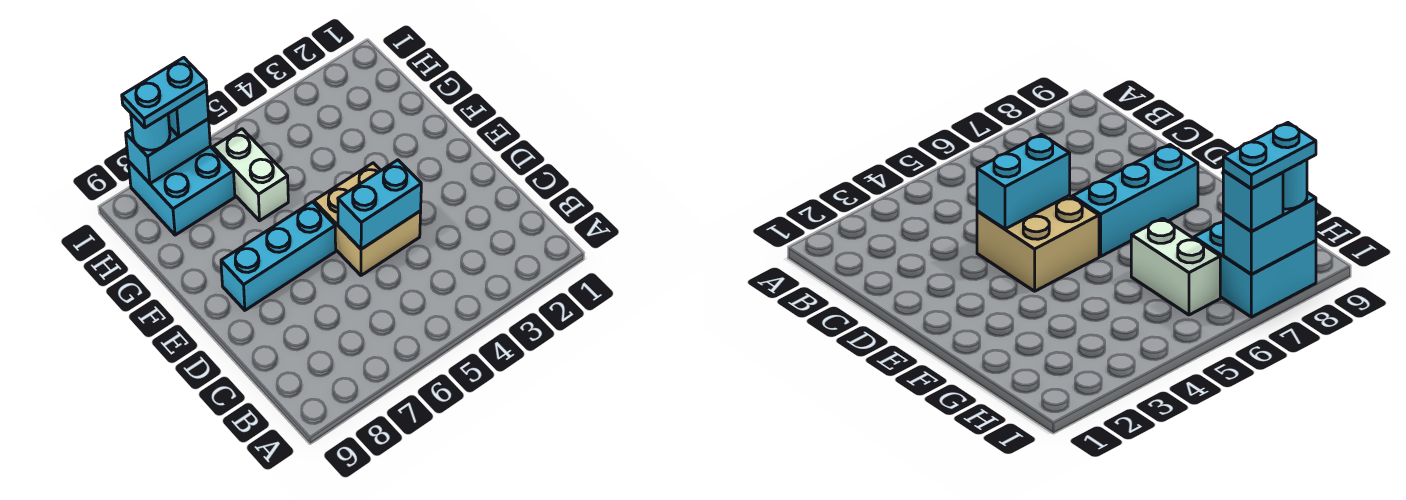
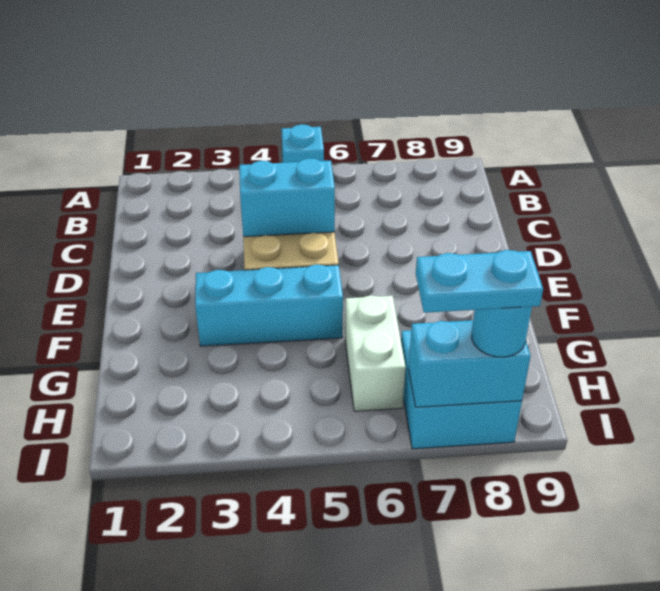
cyan brick E6:E8 level 1 -> cyan brick F3:F5 level 1
cyan brick I7 level 3 -> cyan brick A5 level 1

